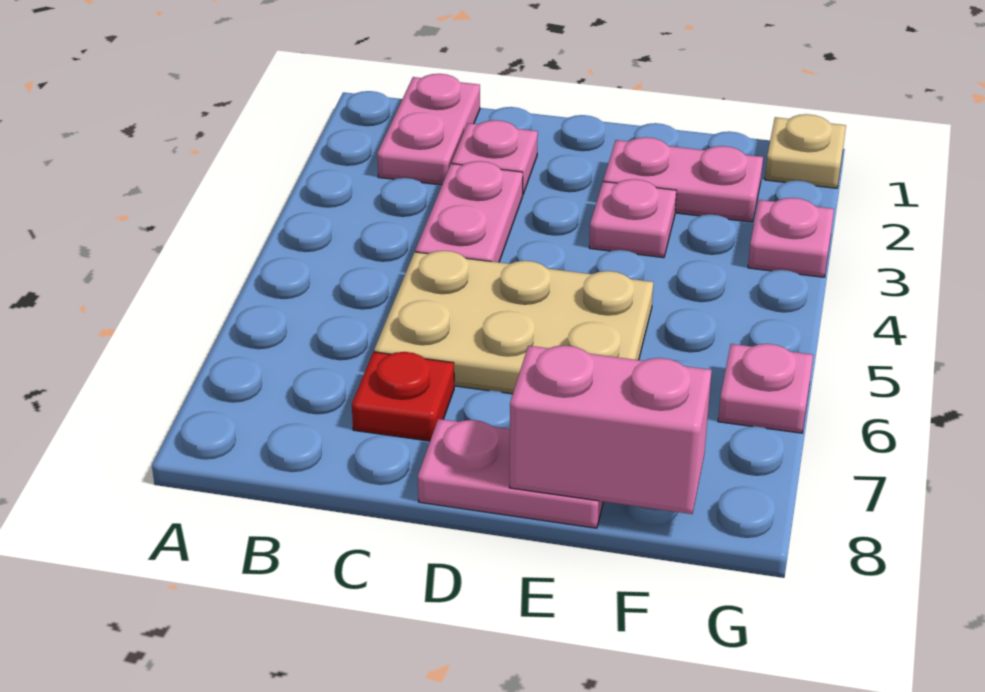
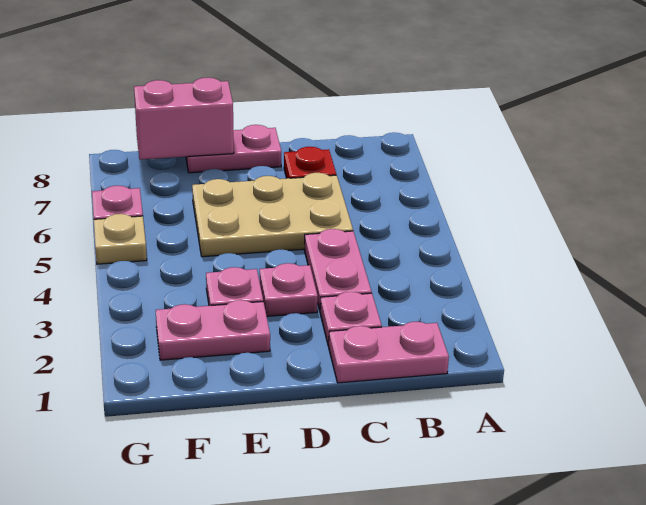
pink plate B1:B2 level 1 -> pink plate B1:C1 level 1
tan plate G1 level 1 -> tan plate G5 level 1
pink plate G3 level 1 -> pink plate D3 level 1

